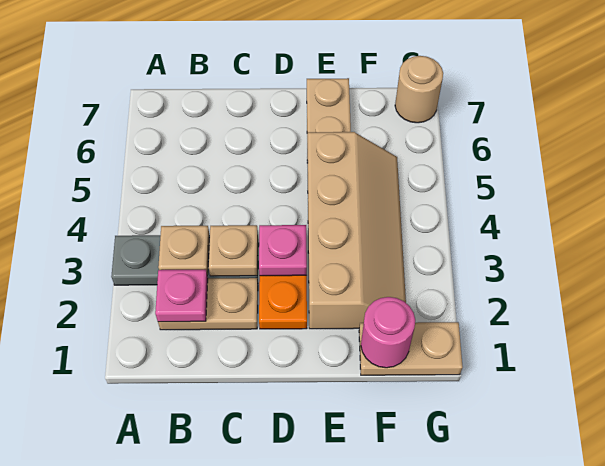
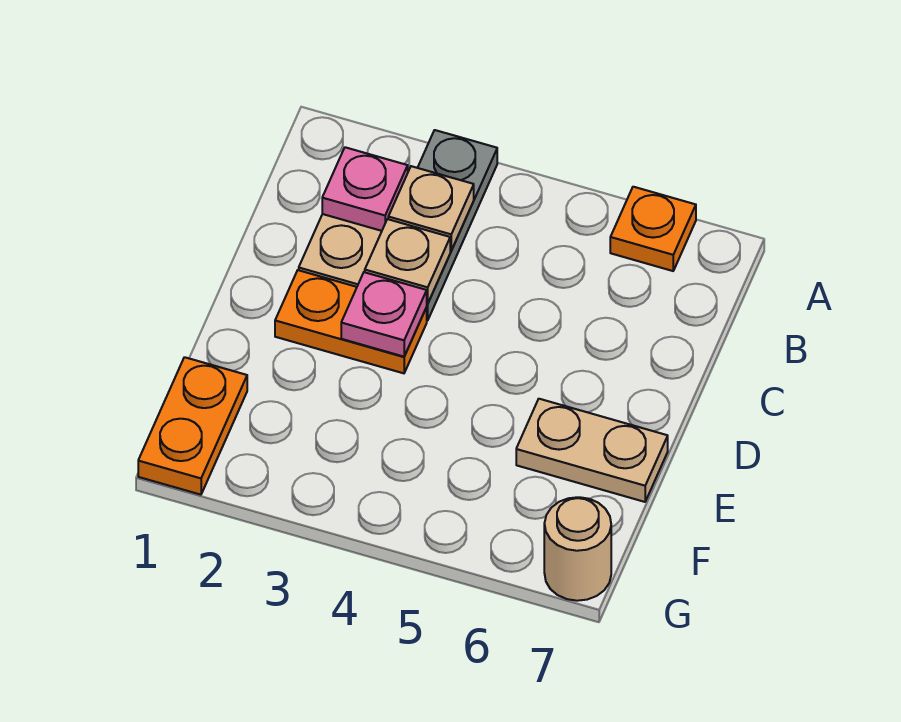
none -> orange plate A6 level 1
tan slope E2:F5 level 1 top E -> none
tan plate F1:G1 level 1 -> orange plate F1:G1 level 1
pink round brick F1 level 2 -> none

